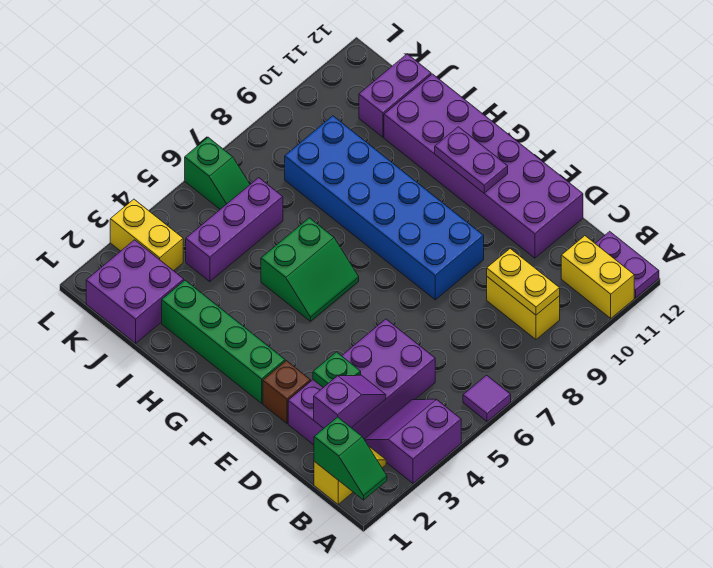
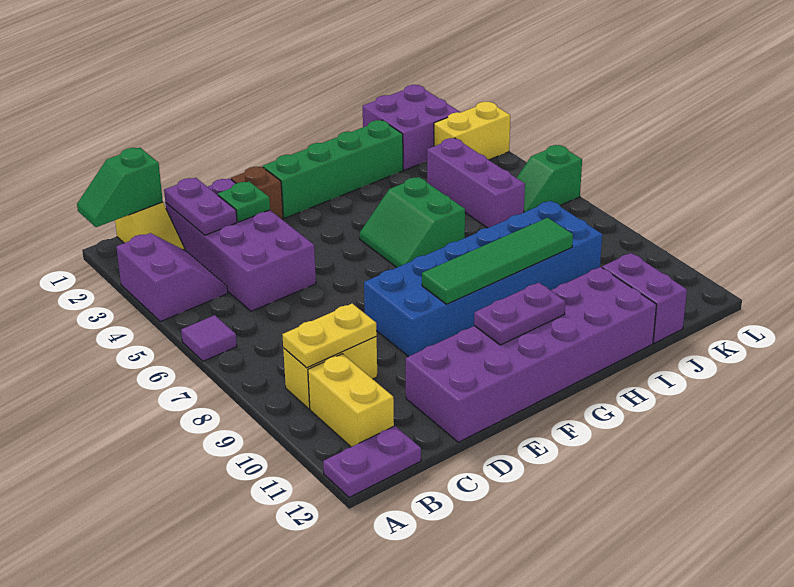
yellow brick A11:B11 level 1 -> yellow brick B10:B11 level 1
purple slope C2:C3 level 2 top 2 -> purple plate C2:C3 level 2
none -> green tile F9:I9 level 2

